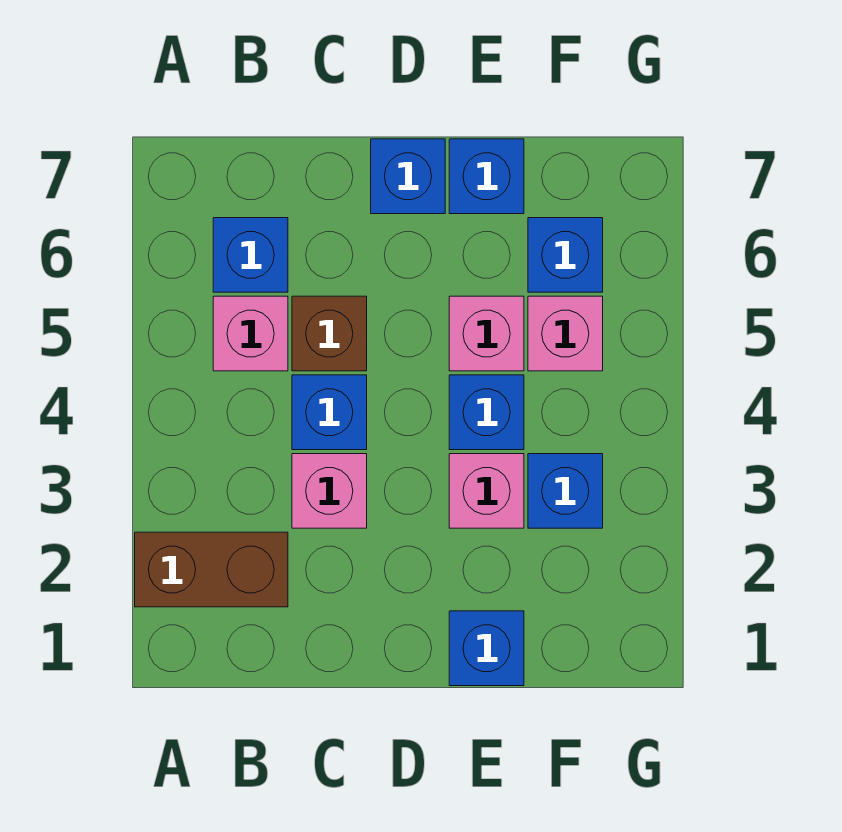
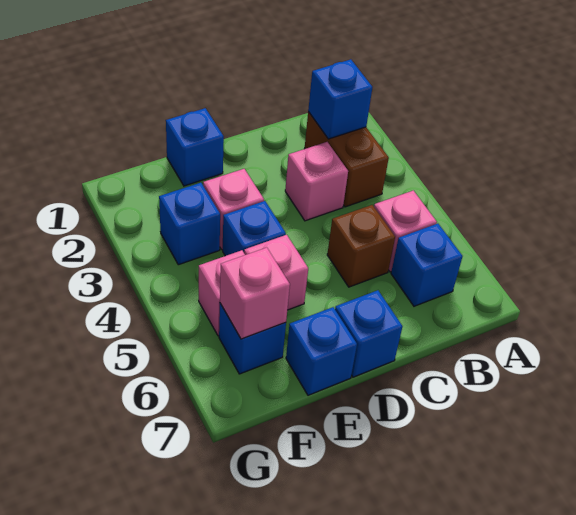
brown brick A2:B2 level 1 -> brown brick B2:B3 level 1
blue brick C4 level 1 -> blue brick B2 level 2
none -> pink brick F6 level 2

